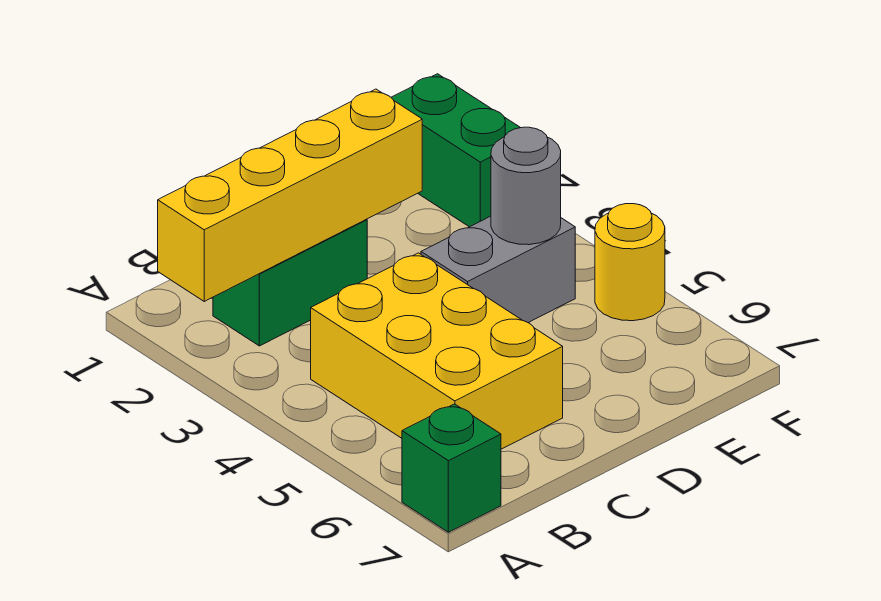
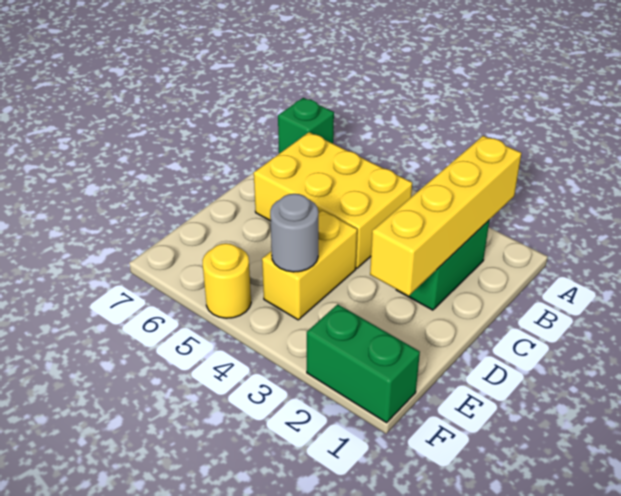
grey brick D4:E4 level 1 -> yellow brick D4:E4 level 1

